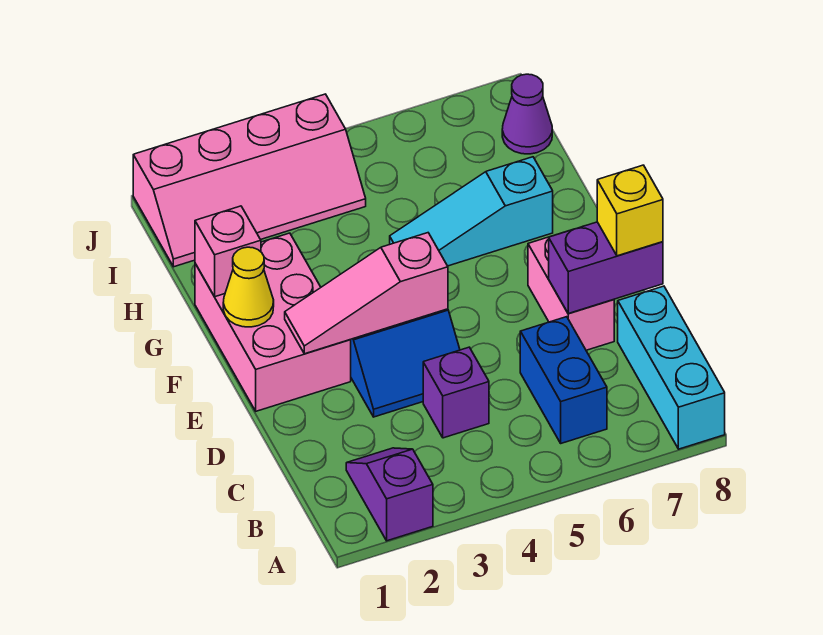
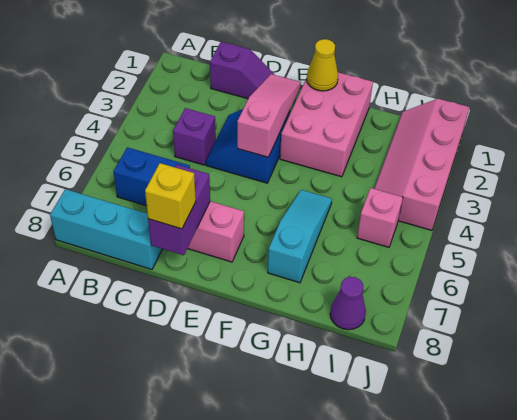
purple slope A2:B2 level 1 top A -> purple slope C1:D1 level 1 top C
pink brick E1:G2 level 1 -> pink brick F1:G3 level 1
pink brick G1 level 2 -> pink brick I5 level 1

